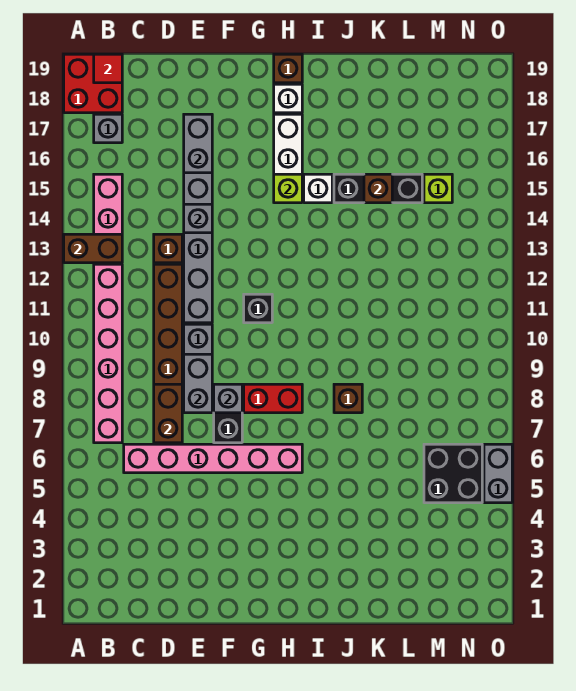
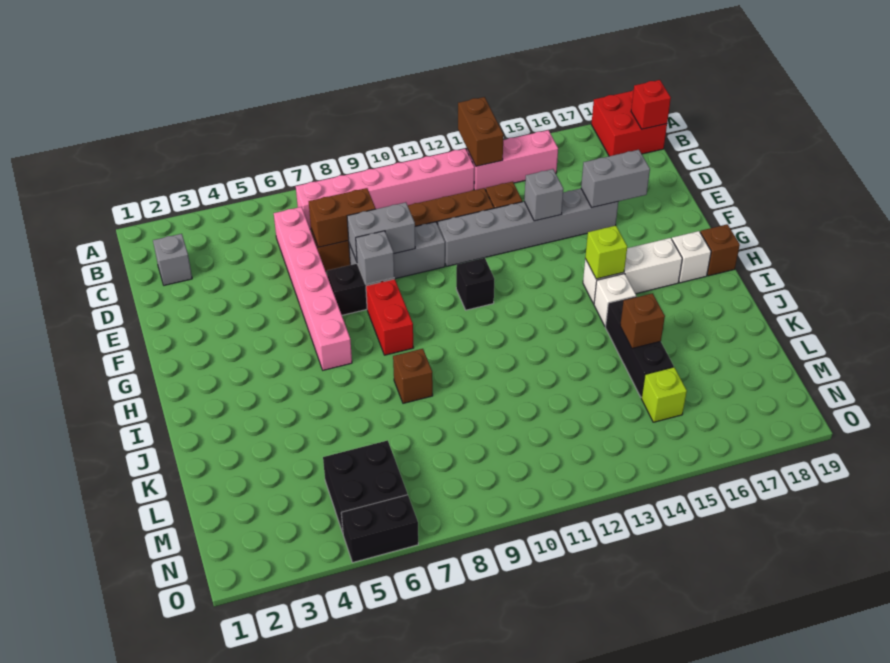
grey brick B17 level 1 -> grey brick C2 level 1
red tile B19 level 2 -> red brick B19 level 2
grey brick O5:O6 level 1 -> black brick O5:O6 level 1

